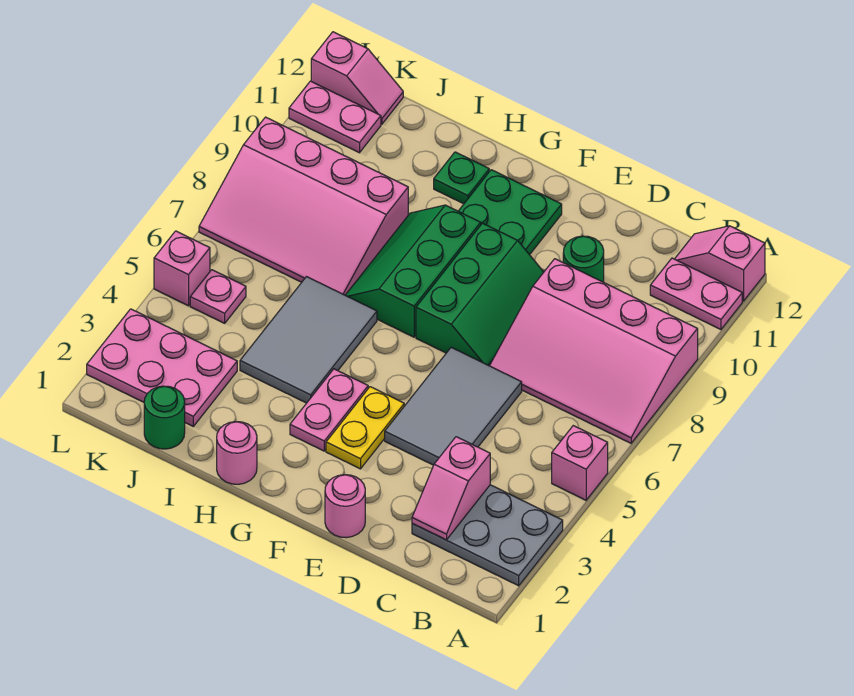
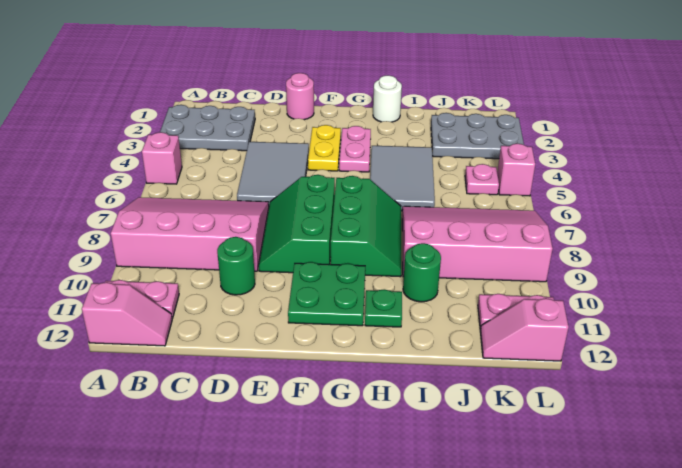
pink slope C2:C3 level 2 top 3 -> none
pink round brick H1 level 1 -> white round brick H1 level 1
green round brick J1 level 1 -> green round brick I10 level 1
pink plate J2:L3 level 1 -> grey plate J2:L3 level 1

